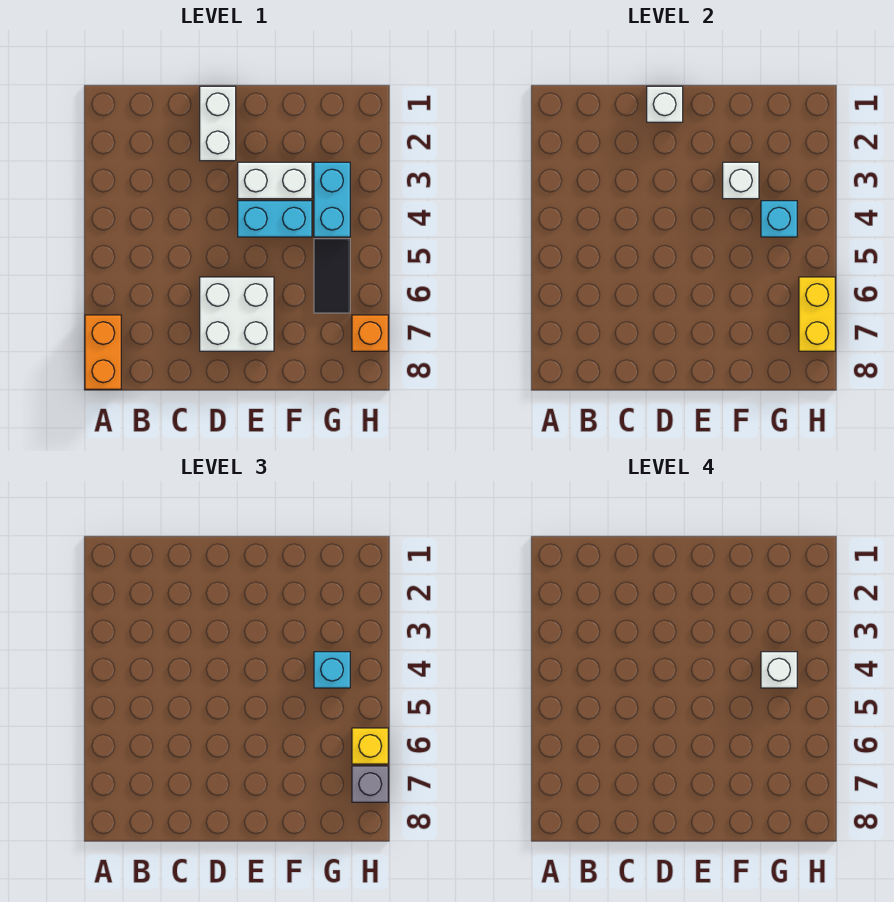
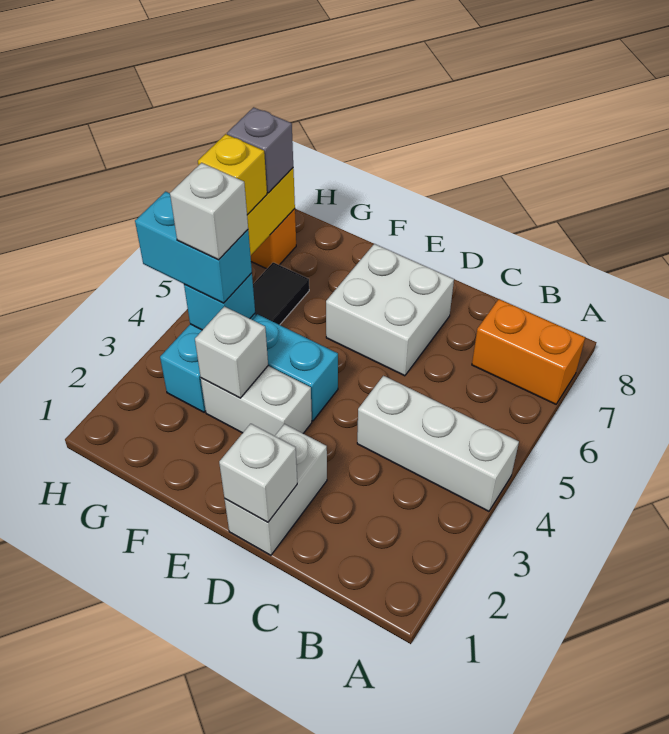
none -> white brick A4:C4 level 1
orange brick A7:A8 level 1 -> orange brick A7:B7 level 1
cyan brick G4 level 3 -> cyan brick G4:H4 level 3

